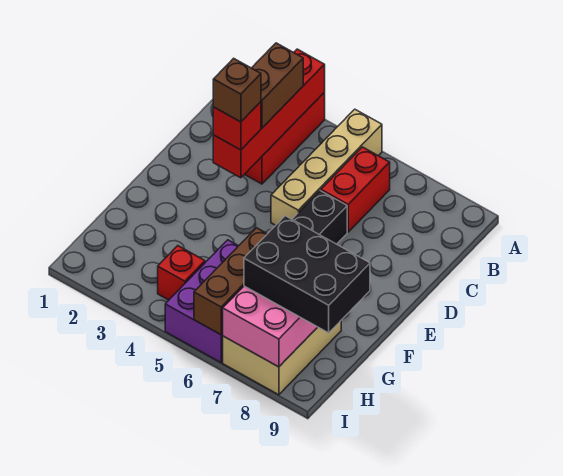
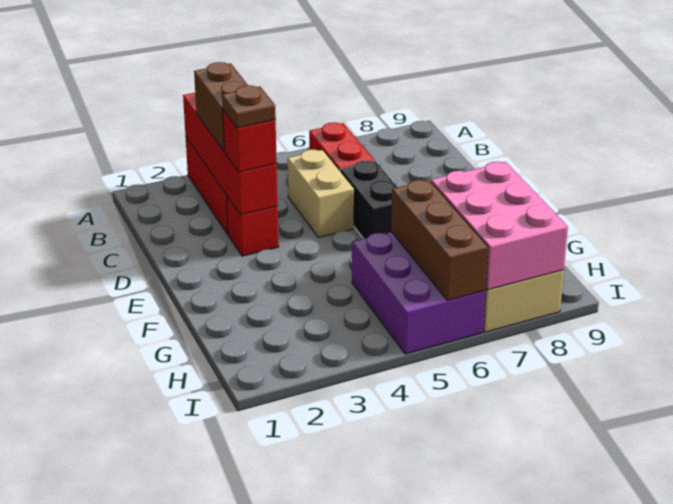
tan brick A5:D5 level 1 -> tan brick C5:D5 level 1
brown brick D3 level 4 -> brown plate D3 level 4
black brick G7:H9 level 3 -> none
red brick H4 level 1 -> red brick D3 level 1

